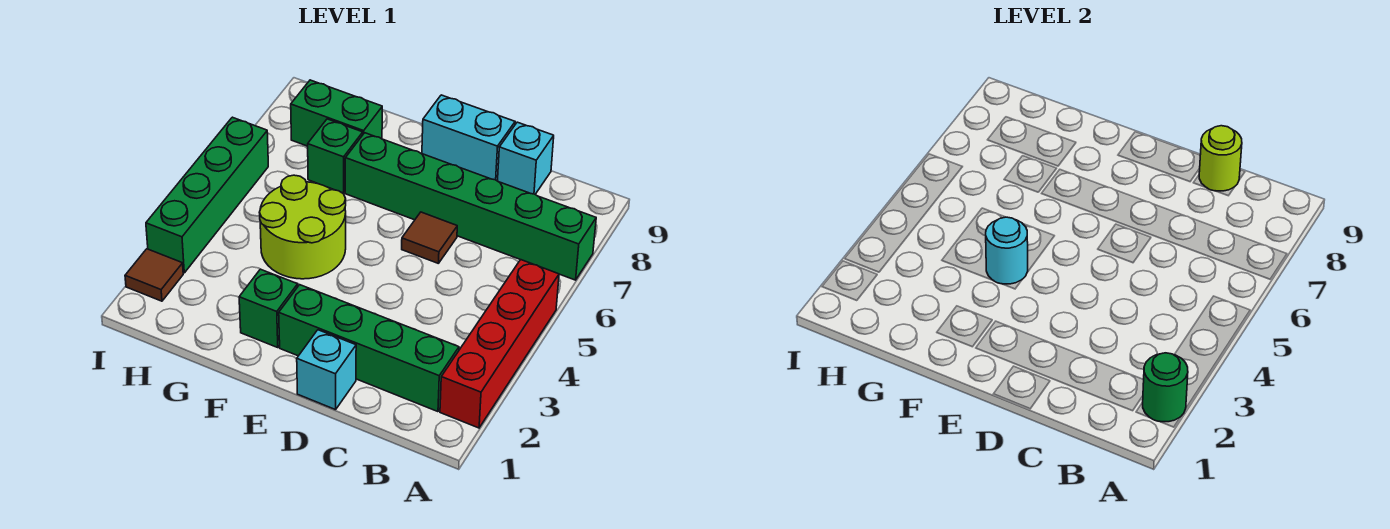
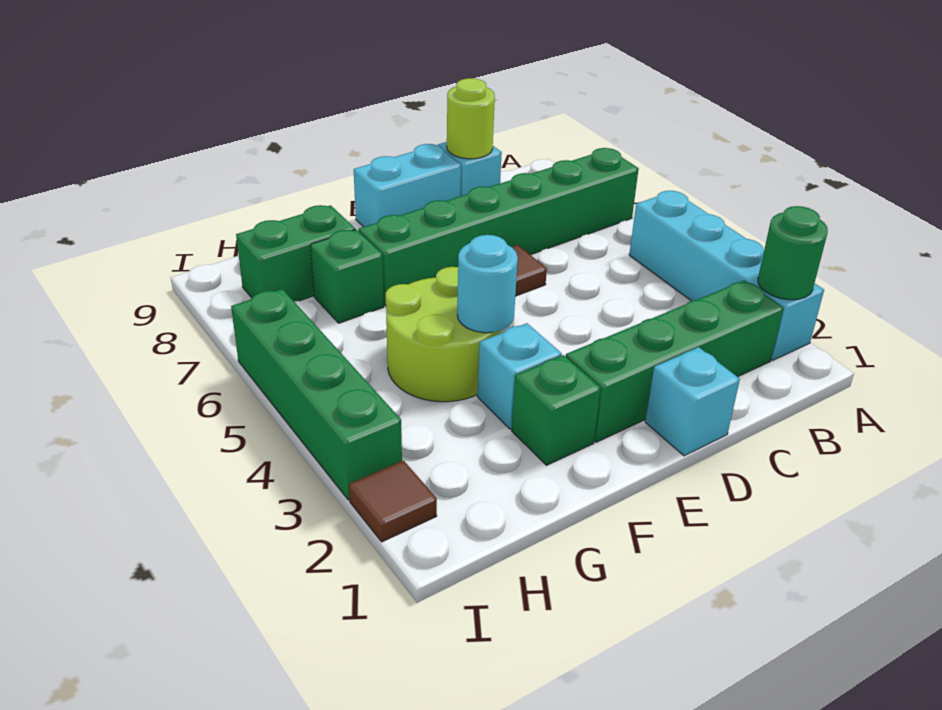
red brick A2:A5 level 1 -> cyan brick A2:A5 level 1
none -> cyan brick F3 level 1

